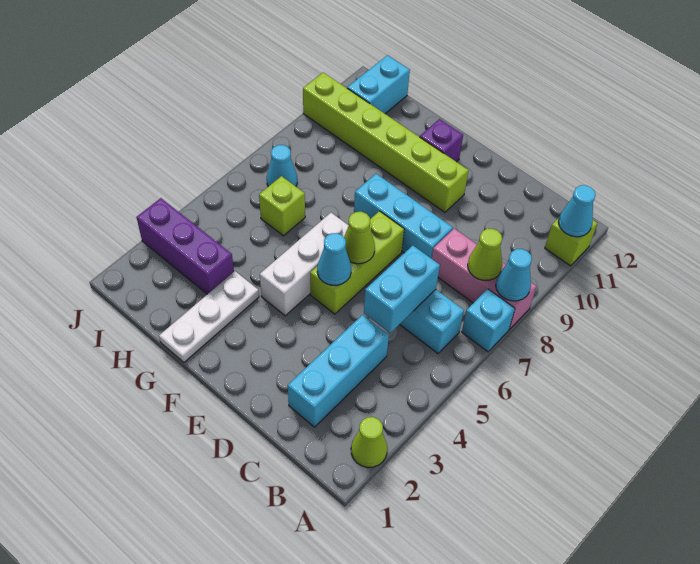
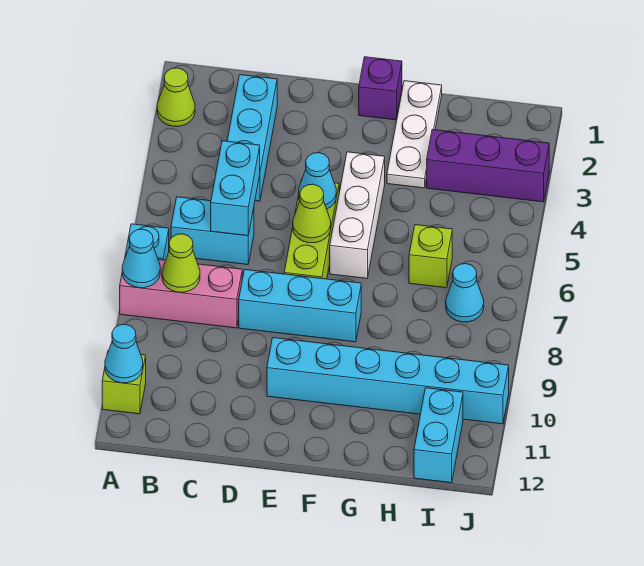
lime brick E10:J10 level 1 -> cyan brick E10:J10 level 1
purple brick F11 level 1 -> purple brick F1 level 1

